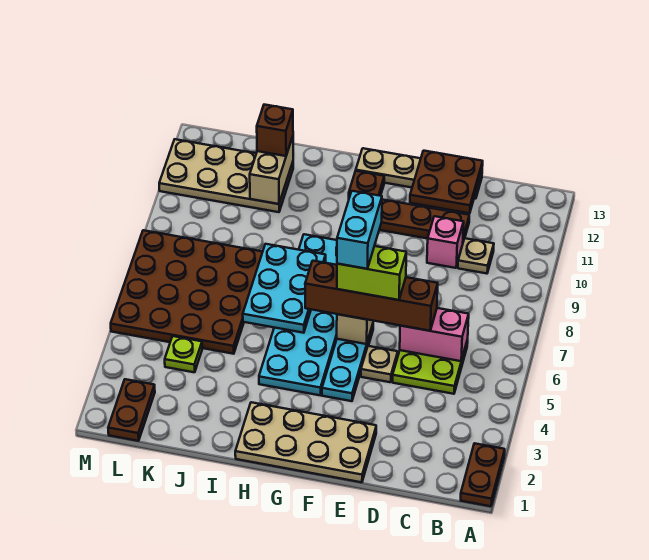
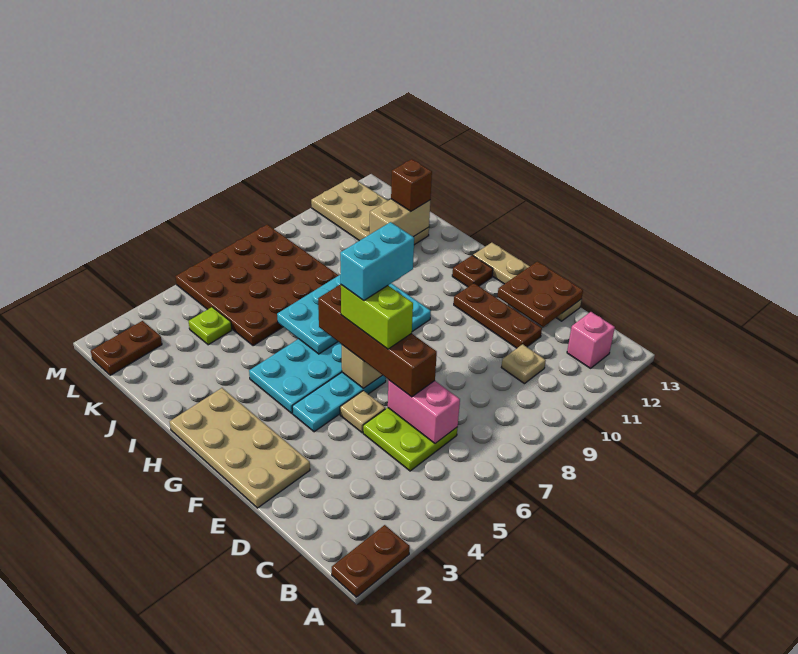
pink brick D10 level 1 -> pink brick B12 level 1

